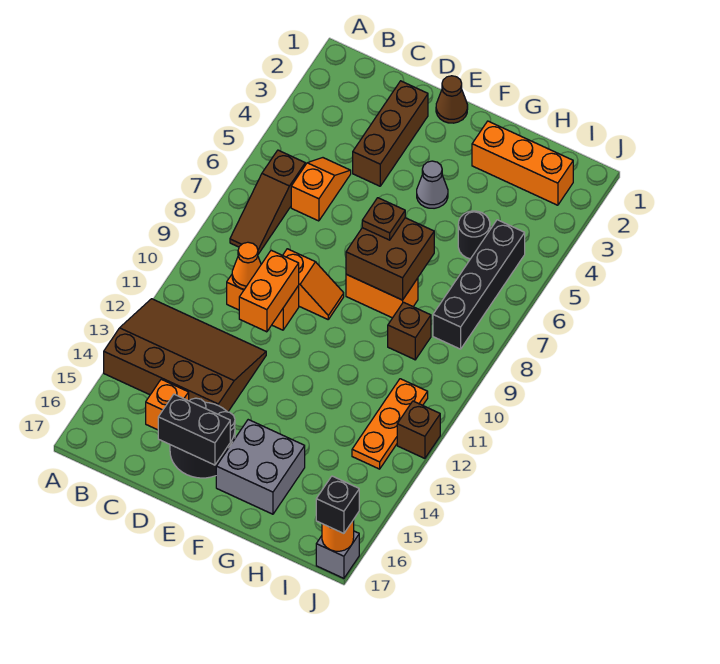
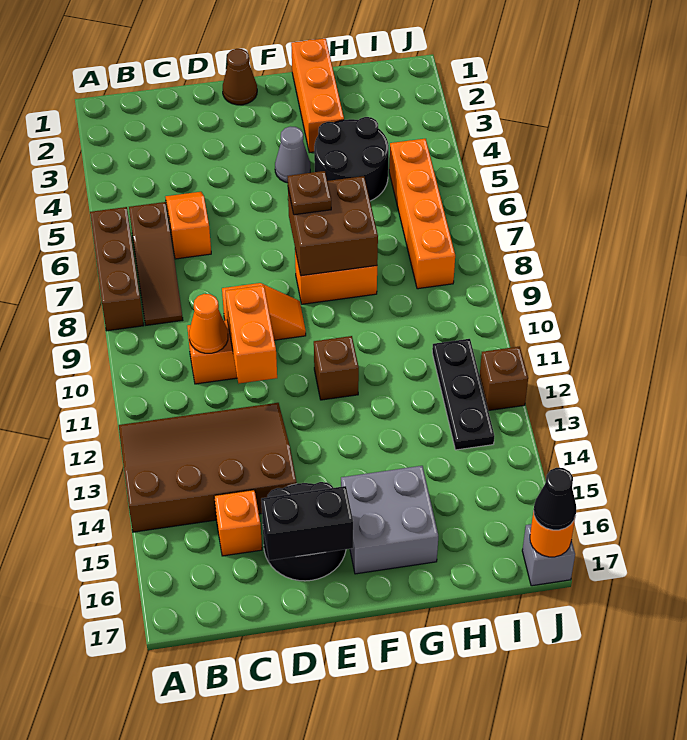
brown brick D2:D4 level 1 -> brown brick A6:A8 level 1
orange brick G2:I2 level 1 -> orange brick G1:G3 level 1
black round brick H5 level 1 -> black round brick G4:H5 level 1
brown brick H9 level 1 -> brown brick F11 level 1
black brick I5:I8 level 1 -> orange brick I5:I8 level 1
orange plate I11:I13 level 1 -> black plate I11:I13 level 1
black brick J17 level 3 -> black cone J17 level 3

